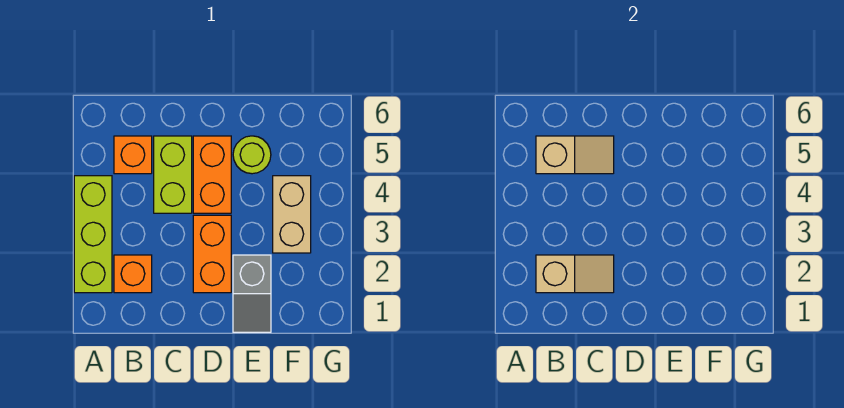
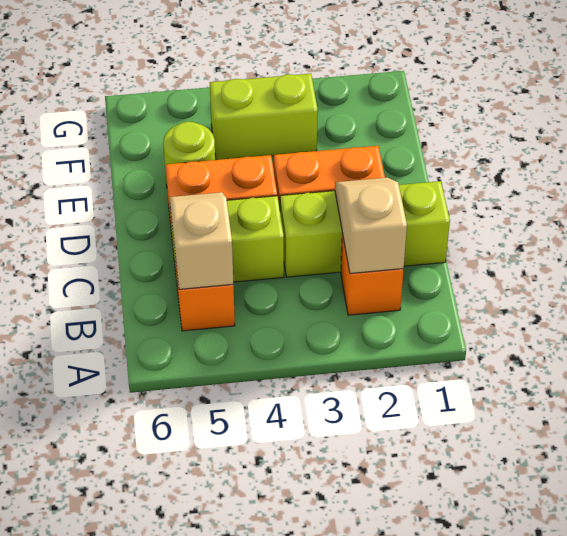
lime brick A2:A4 level 1 -> lime brick C1:C3 level 1
grey slope E1:E2 level 1 top 2 -> none
tan brick F3:F4 level 1 -> lime brick F3:F4 level 1

